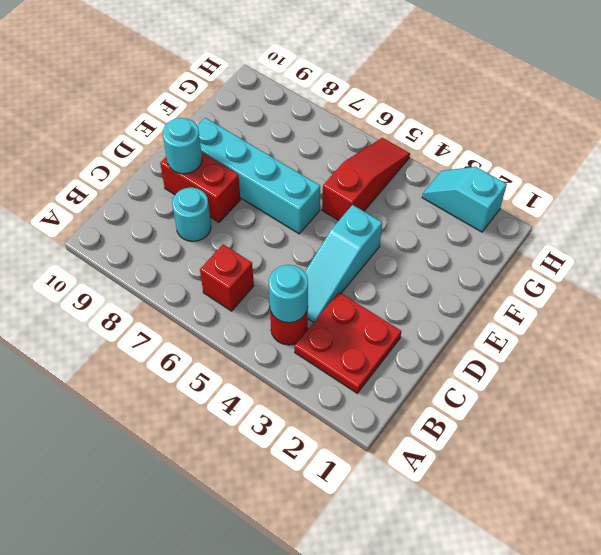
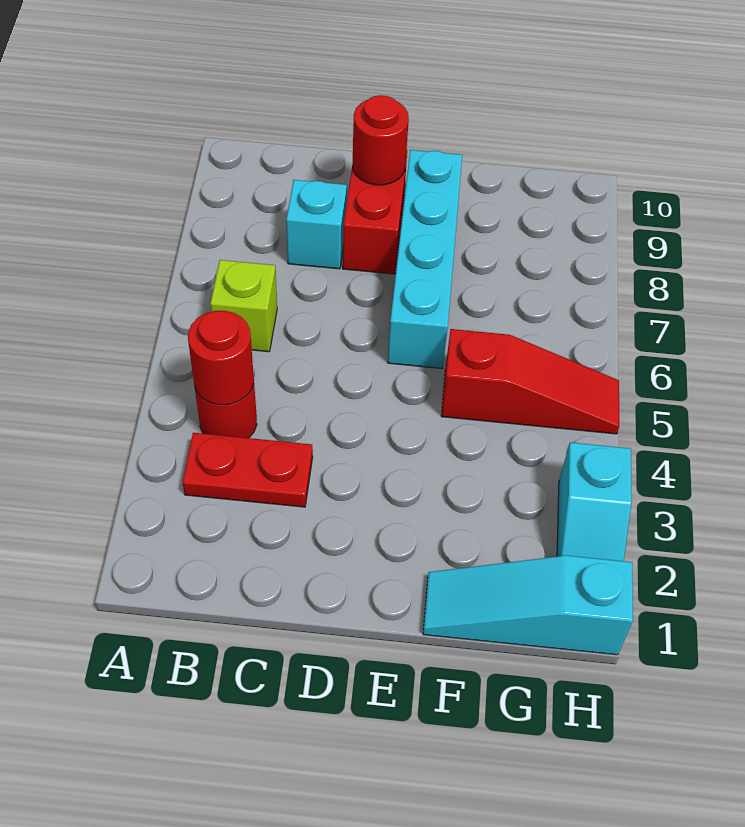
red plate B2:C3 level 1 -> red plate B3:C3 level 1
cyan round brick B4 level 2 -> red round brick B4 level 2
red brick B6 level 1 -> lime brick B6 level 1
cyan slope C4:E4 level 1 top E -> cyan slope F1:H1 level 1 top H
cyan round brick C8 level 1 -> cyan brick C8 level 1
cyan round brick D9 level 2 -> red round brick D9 level 2
cyan slope H2:H3 level 1 top 2 -> cyan slope H2:H3 level 1 top 3

